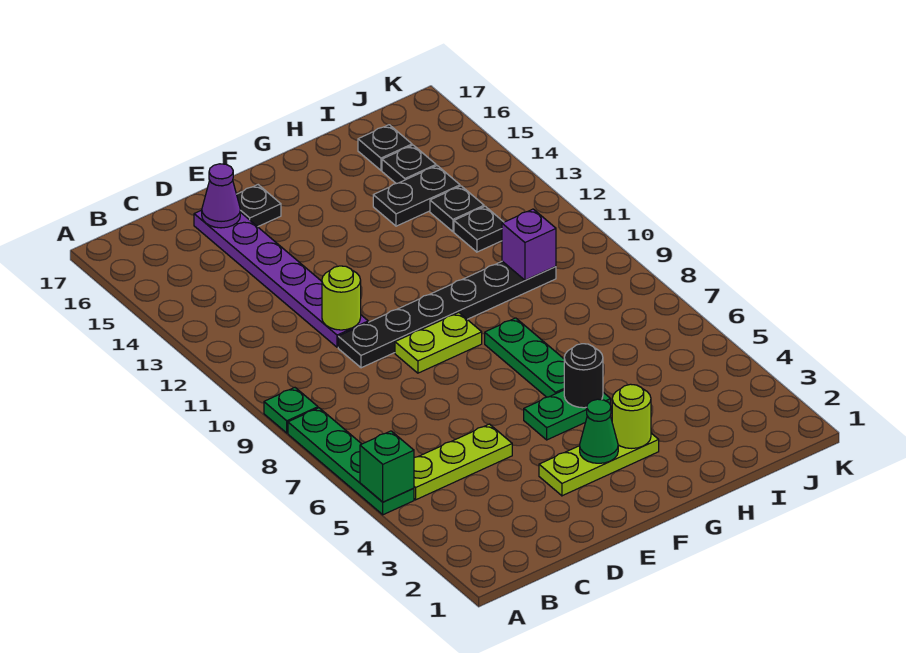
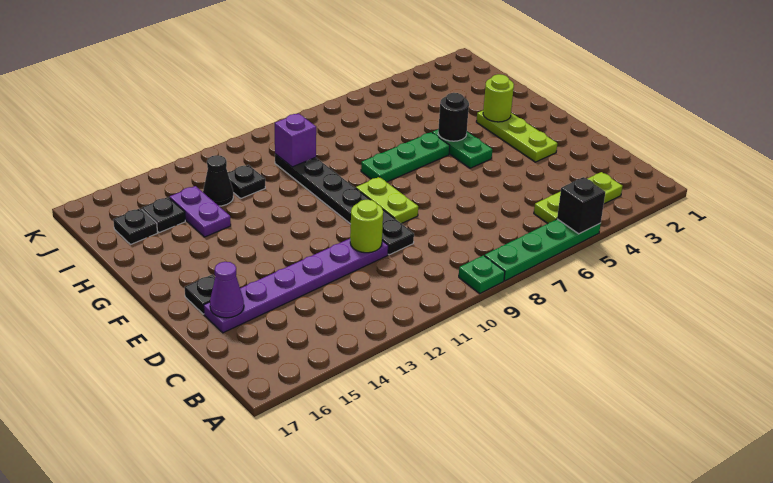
green brick A5 level 2 -> black brick A5 level 2
lime plate B5:D5 level 1 -> lime plate B3:B5 level 1
green cone F3 level 2 -> none
black plate H14:I14 level 1 -> purple plate H14:I14 level 1
black plate I13 level 1 -> black cone I13 level 1

